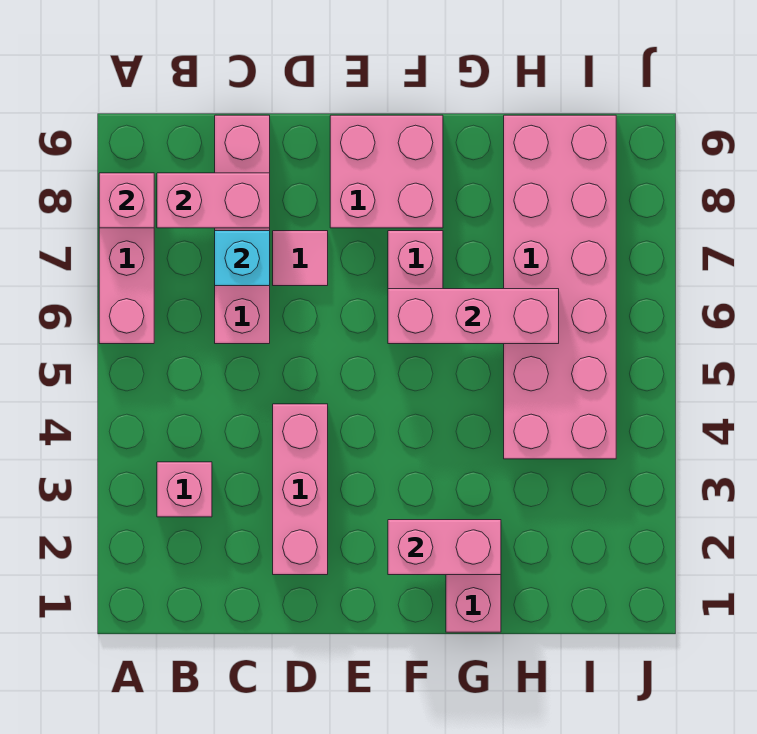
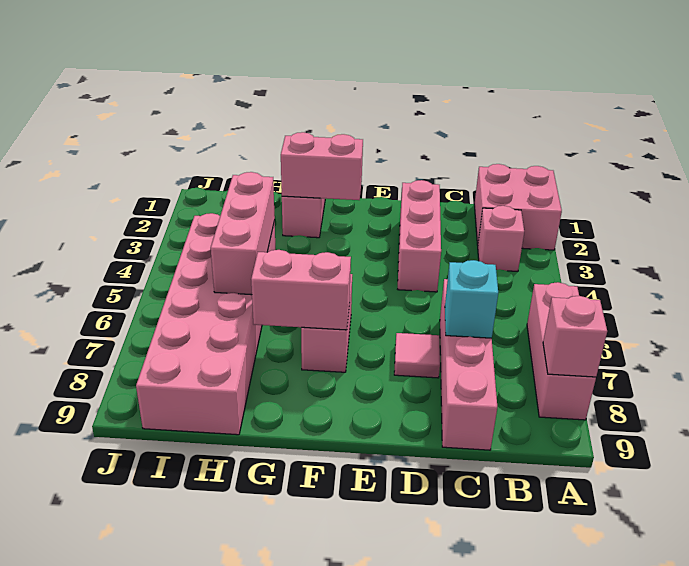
pink brick B8:C8 level 2 -> pink brick F7:G7 level 2
pink brick E8:F9 level 1 -> pink brick A1:B2 level 1
pink brick F6:H6 level 2 -> pink brick H4:H6 level 2

